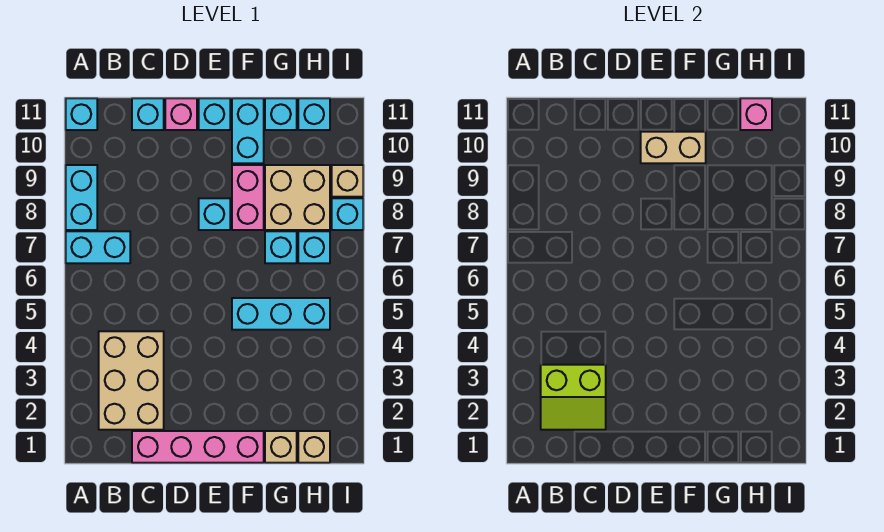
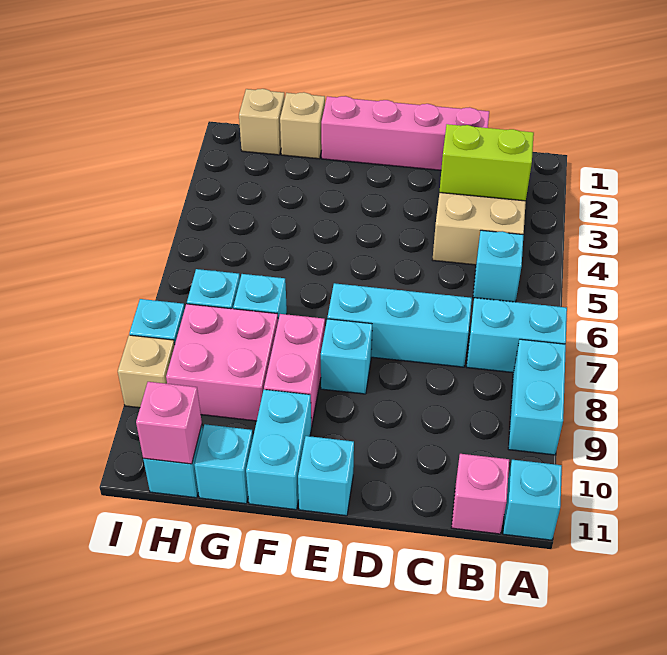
cyan brick C11 level 1 -> cyan brick B5 level 1
pink brick D11 level 1 -> pink brick B11 level 1
tan brick E10:F10 level 2 -> none
cyan brick F5:H5 level 1 -> cyan brick C7:E7 level 1
tan brick G8:H9 level 1 -> pink brick G8:H9 level 1

